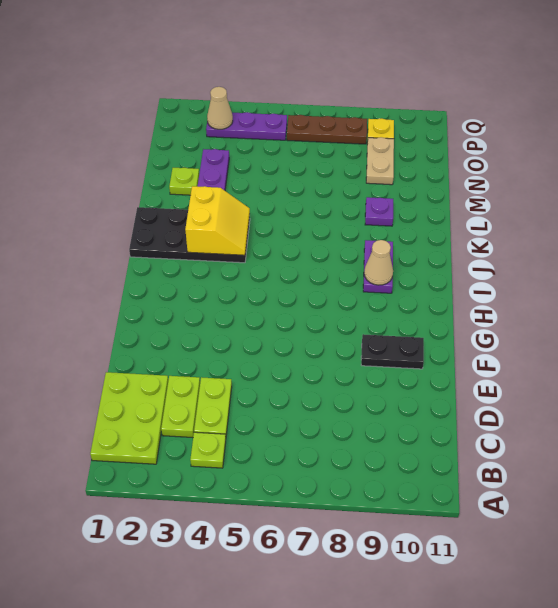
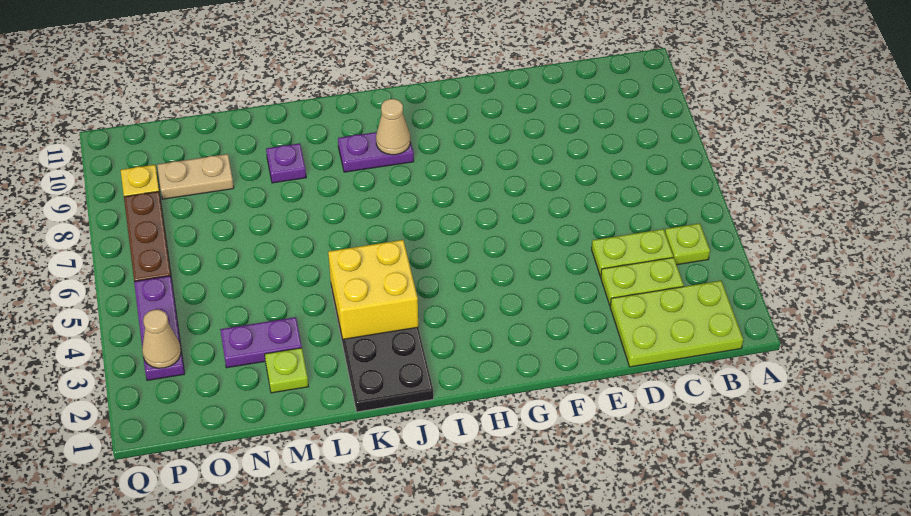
black plate F9:F10 level 1 -> none
yellow slope J3:K4 level 2 top 3 -> yellow brick J3:K4 level 2

